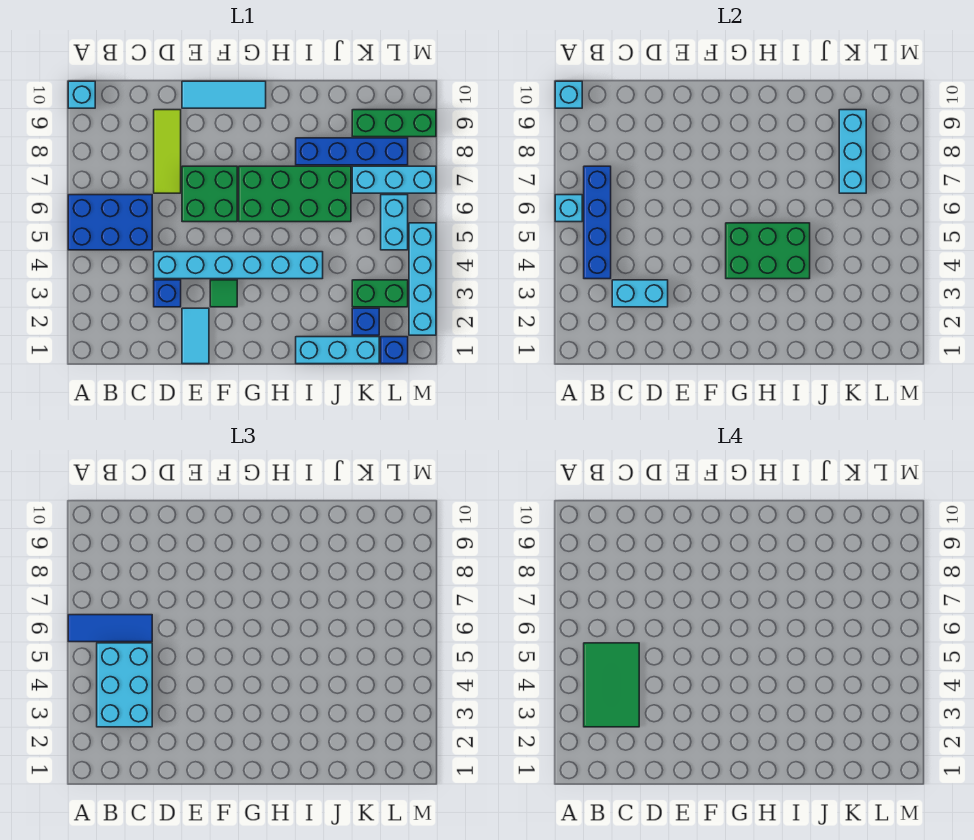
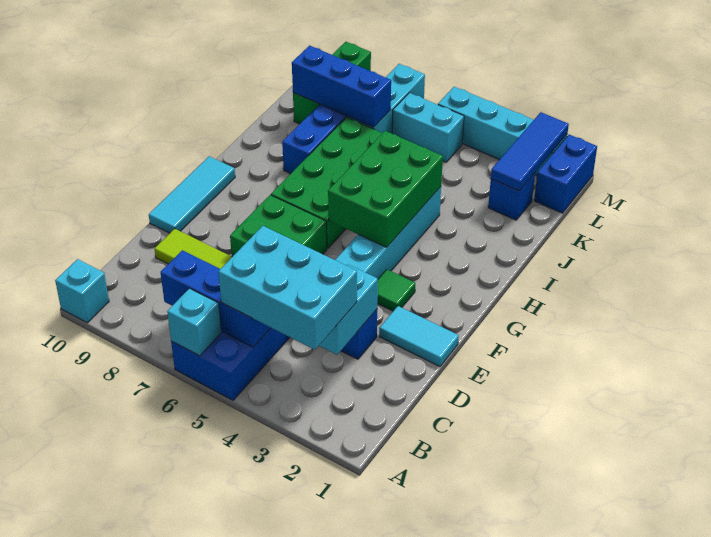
blue tile A6:C6 level 3 -> blue tile K2:M2 level 2
cyan brick A10 level 2 -> none
green tile B3:C5 level 4 -> none
blue brick B4:B7 level 2 -> blue brick B5:B7 level 2
cyan brick I1:K1 level 1 -> none
green brick K3:L3 level 1 -> none
cyan brick K7:K9 level 2 -> blue brick K7:K9 level 2
blue brick L1 level 1 -> blue brick L1:M1 level 1

